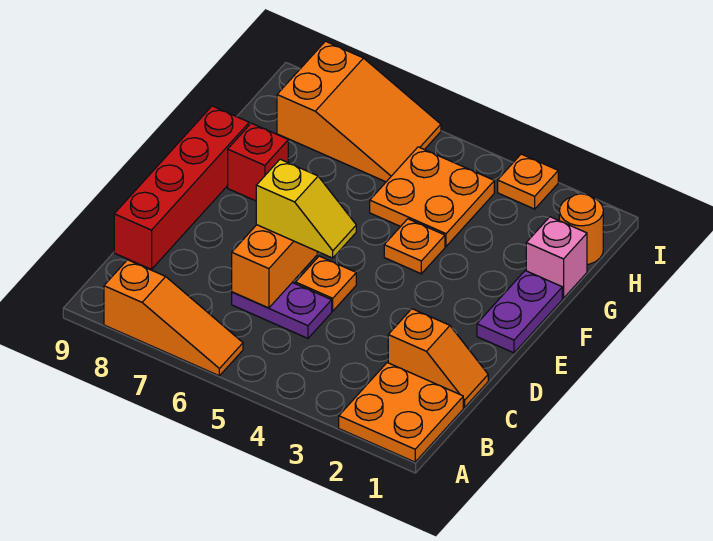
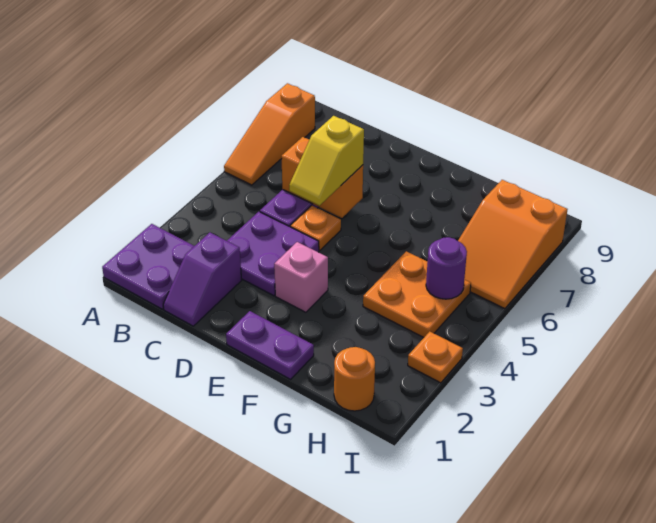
orange plate A1:B2 level 1 -> purple plate A1:B2 level 1
orange slope C1:C2 level 1 top 2 -> purple slope C1:C2 level 1 top 2
none -> purple plate C3:D4 level 1
red brick C9:F9 level 1 -> none
orange plate F4 level 1 -> none
red brick F8 level 1 -> none
pink brick G1 level 1 -> pink brick E3 level 1
none -> purple round brick H5 level 2

